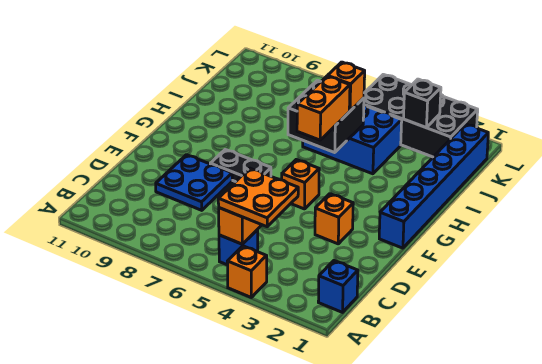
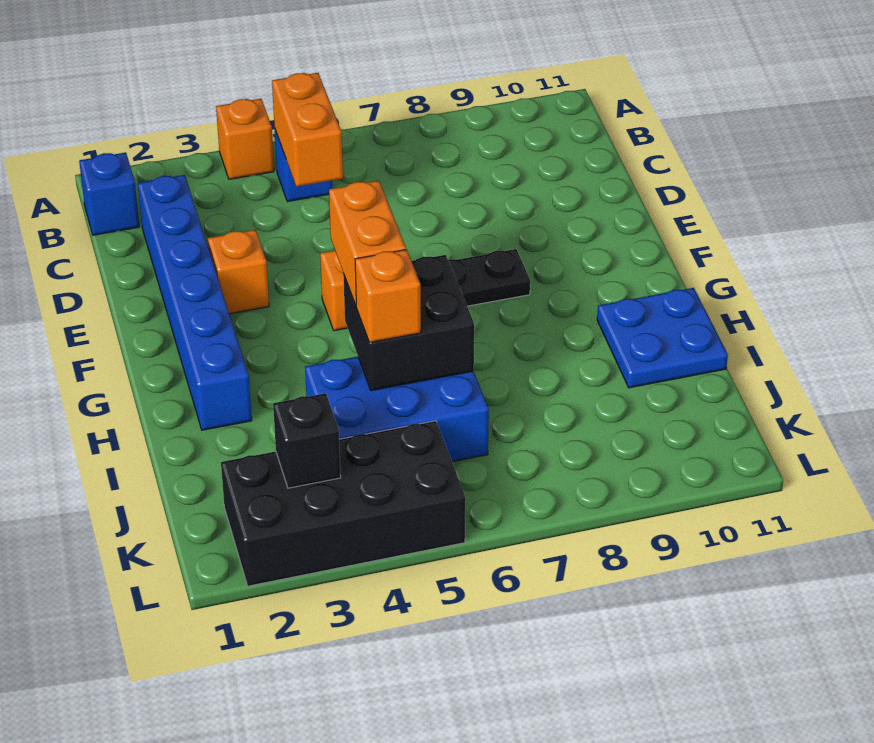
orange plate B4:C5 level 3 -> none
blue plate D8:E9 level 1 -> blue plate H10:I11 level 1
blue brick F1:K1 level 1 -> blue brick C2:H2 level 1

